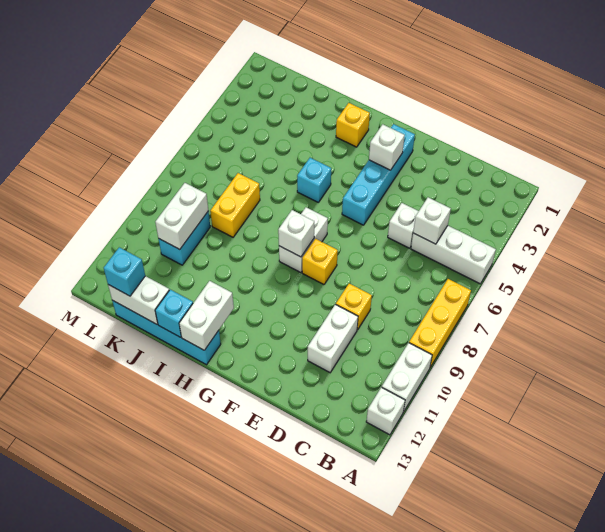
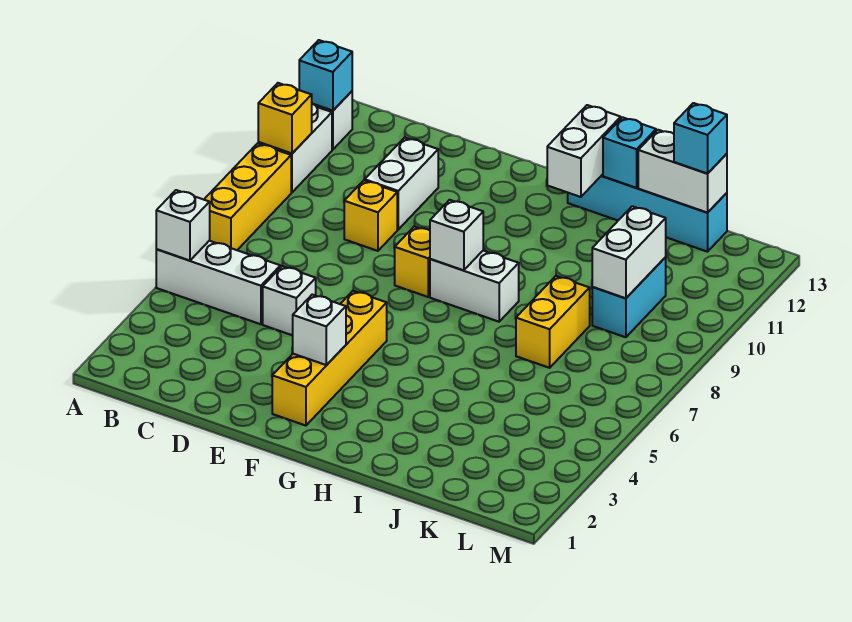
white brick C5 level 2 -> white brick A5 level 2
cyan brick F2:F5 level 1 -> yellow brick F2:F5 level 1
white brick G7:G8 level 1 -> white brick G8:H8 level 1
yellow brick H2 level 1 -> yellow brick A10 level 2
cyan brick H5 level 1 -> cyan brick A12 level 2

